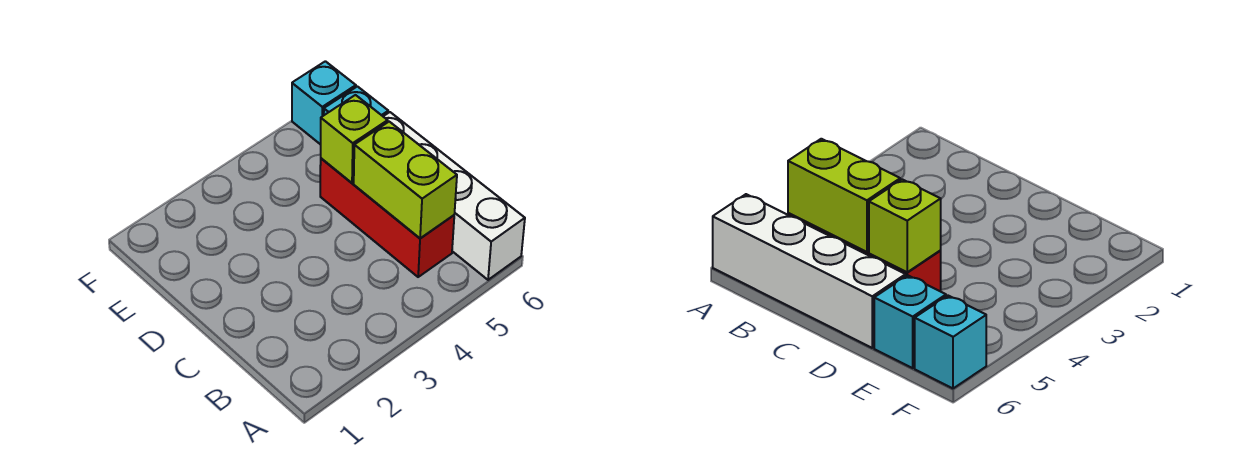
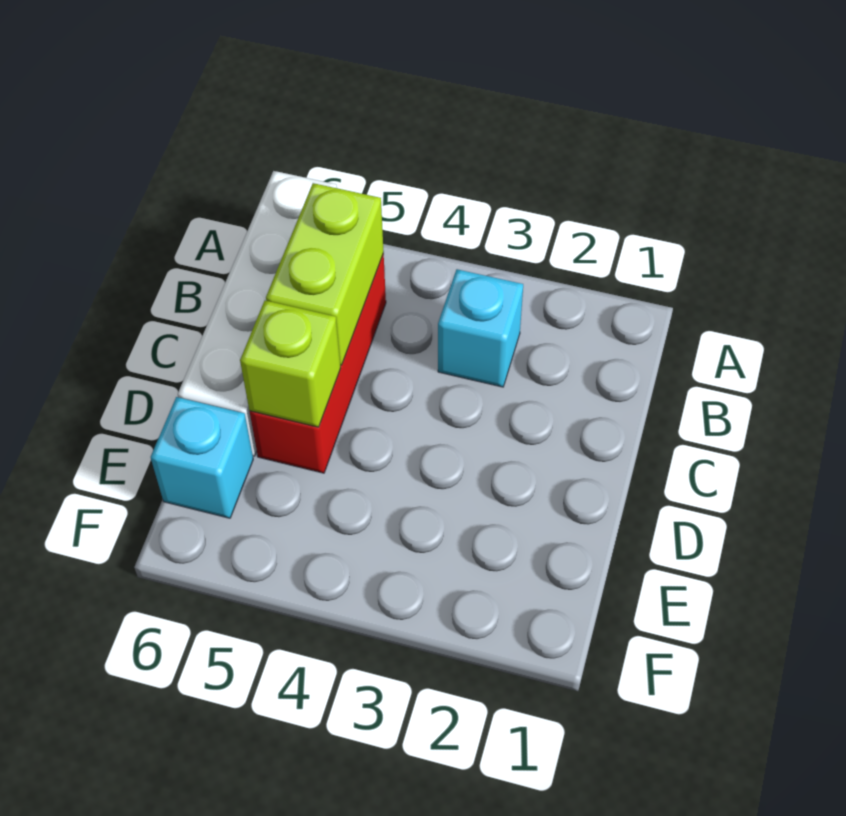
cyan brick F6 level 1 -> cyan brick B3 level 1

